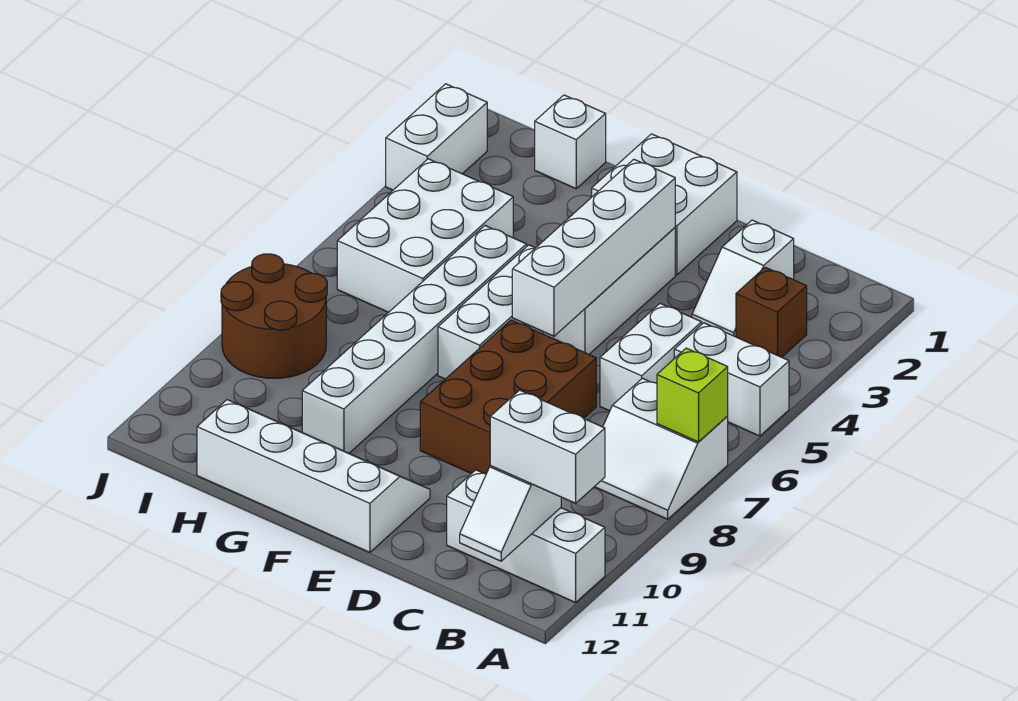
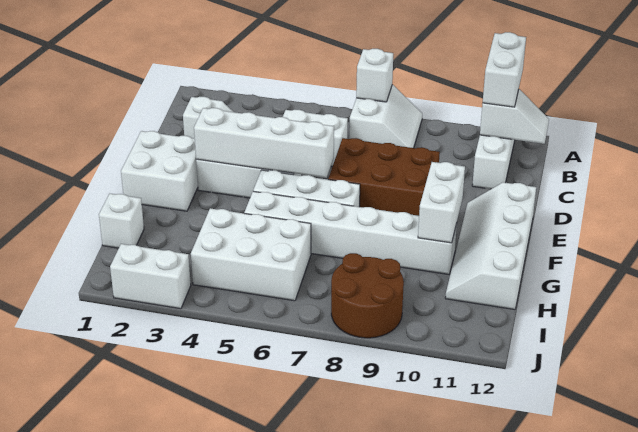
white brick A5:B5 level 1 -> white brick F10:G10 level 2
lime brick A7 level 2 -> white brick A7 level 2
brown brick B3 level 1 -> none

